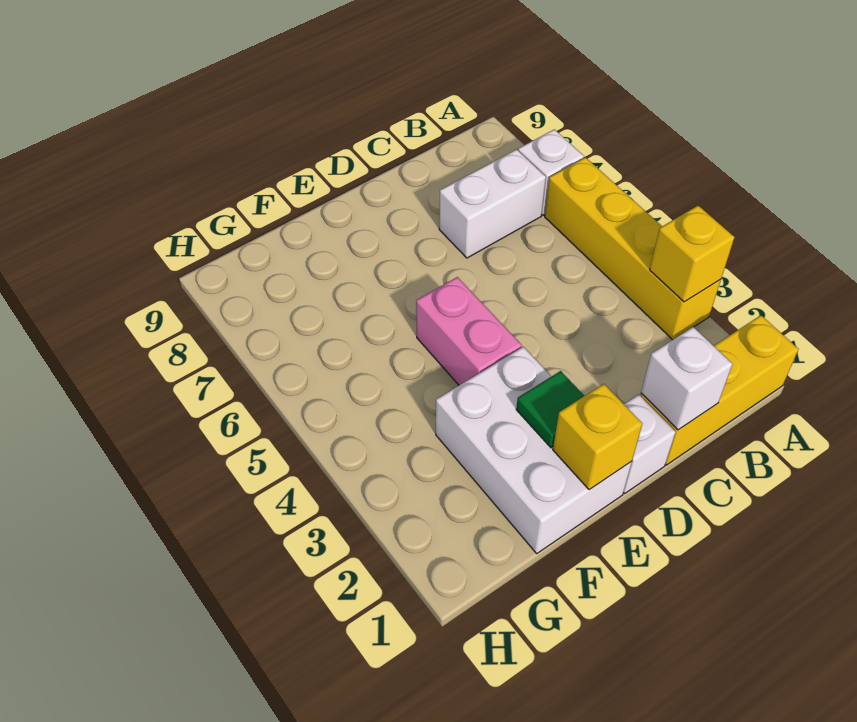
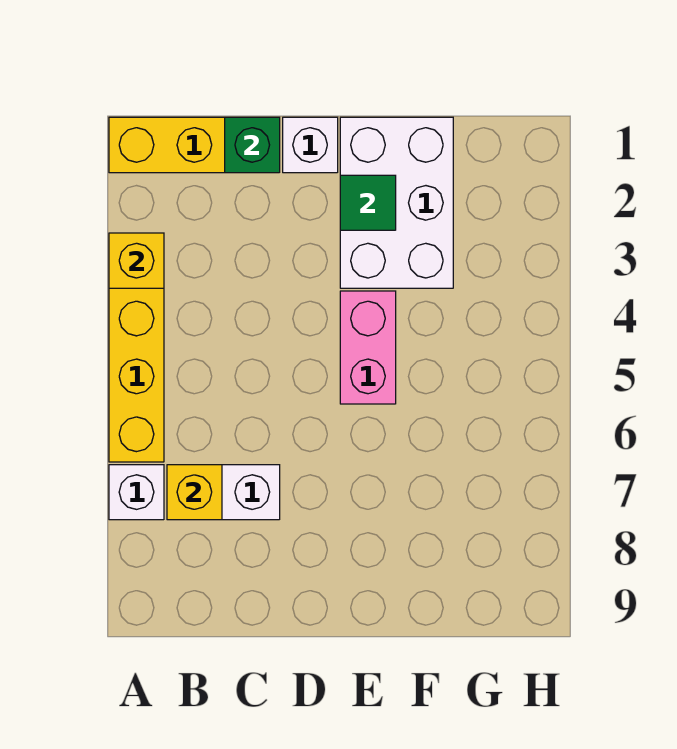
white brick C1 level 2 -> green brick C1 level 2
yellow brick E1 level 2 -> yellow brick B7 level 2

